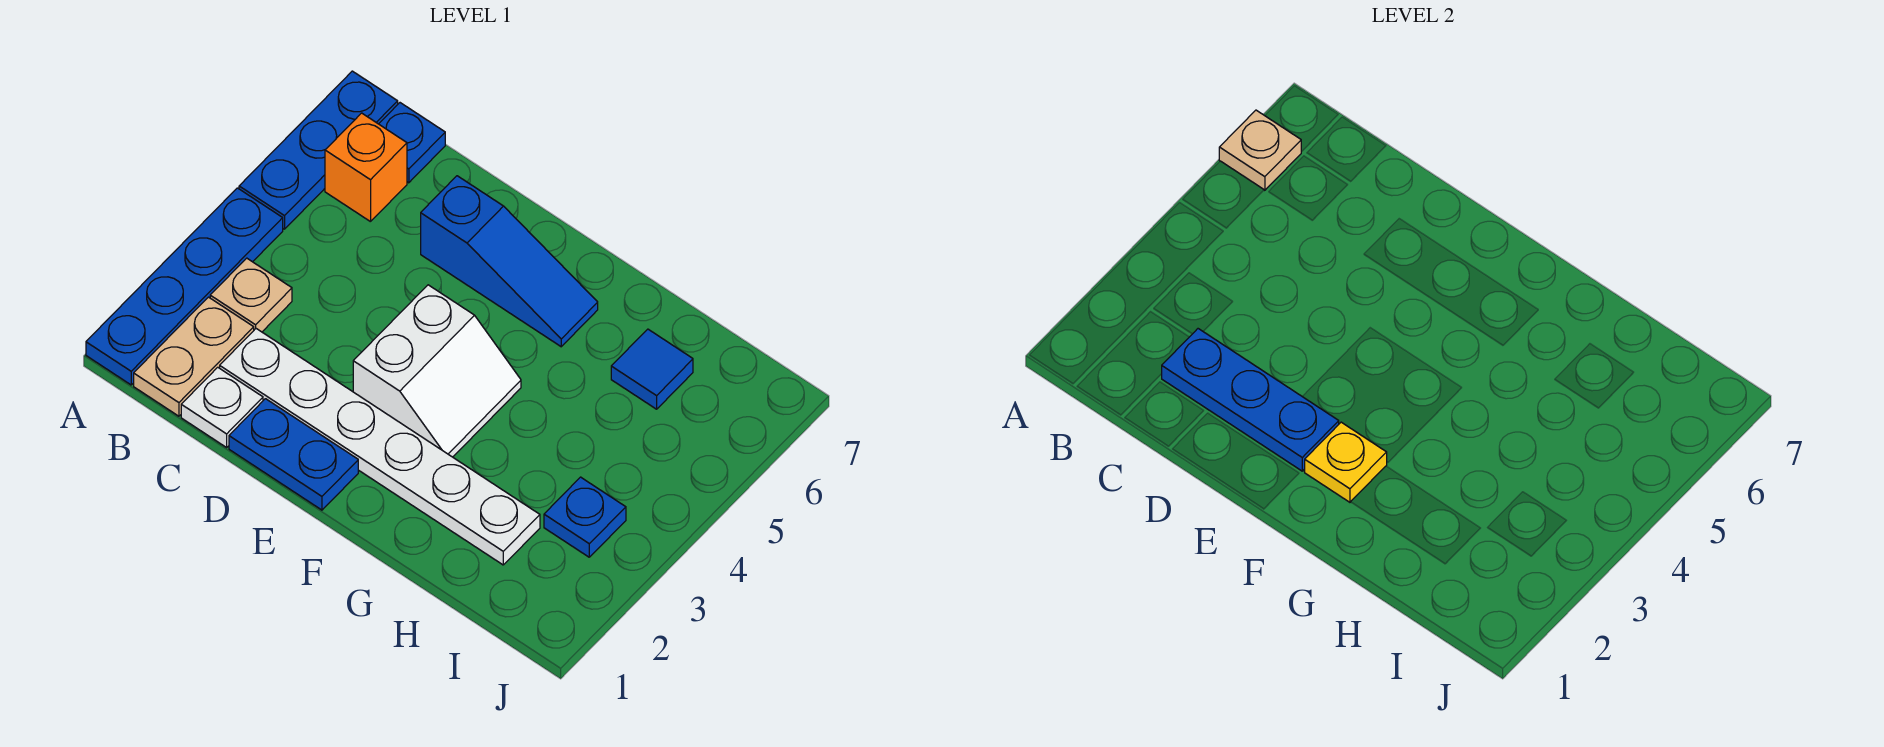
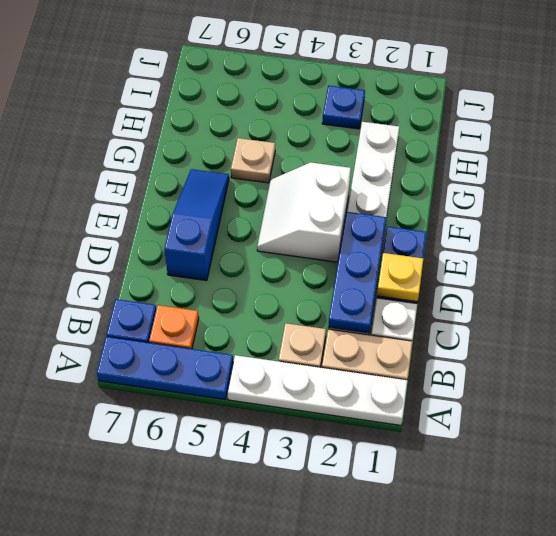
blue plate A1:A4 level 1 -> white plate A1:A4 level 1
tan plate A6 level 2 -> tan plate G5 level 1
orange brick B6 level 1 -> orange plate B6 level 1
white slope E3:F4 level 1 top E -> white slope E3:F4 level 1 top 3
yellow plate F2 level 2 -> yellow plate D1 level 2
blue tile H6 level 1 -> none

